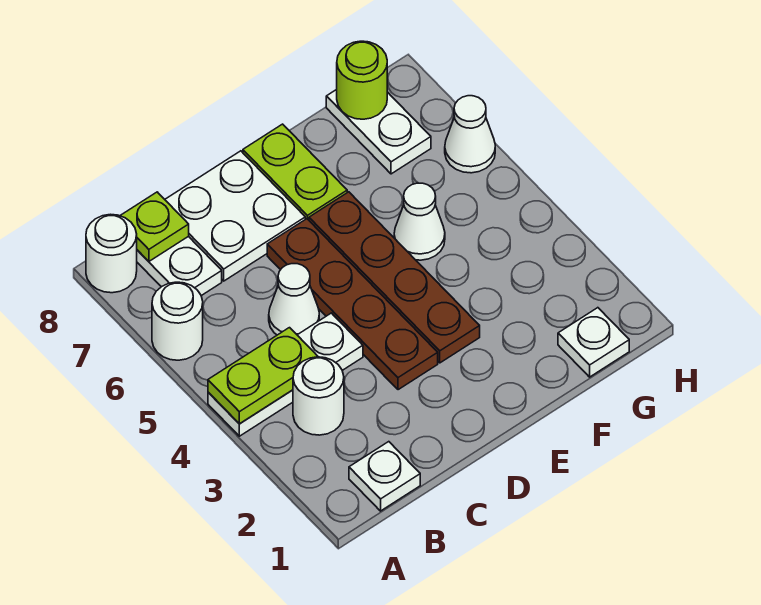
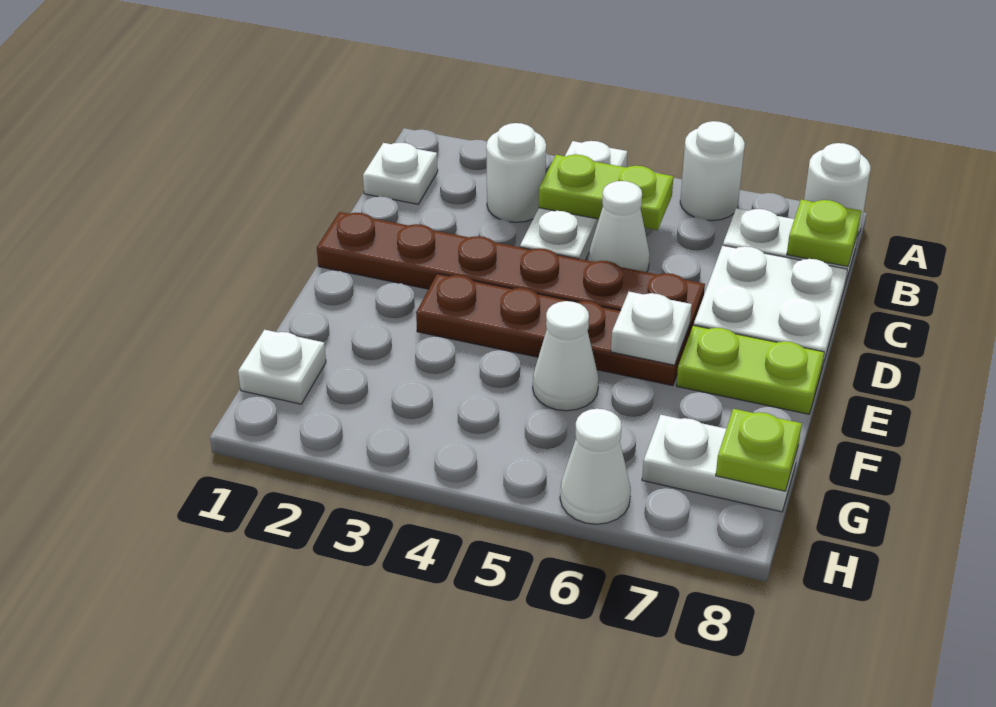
lime plate A4:B4 level 2 -> lime plate B4:B5 level 2
brown plate D3:D6 level 1 -> brown plate D1:D6 level 1
none -> white plate E6 level 2
lime round brick G8 level 2 -> lime plate G8 level 2

